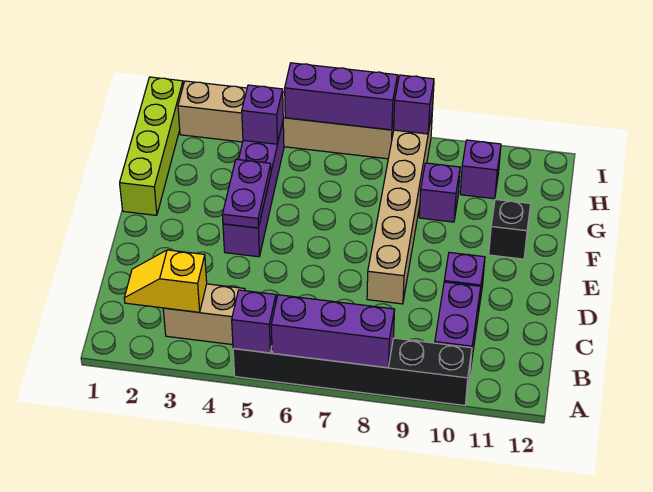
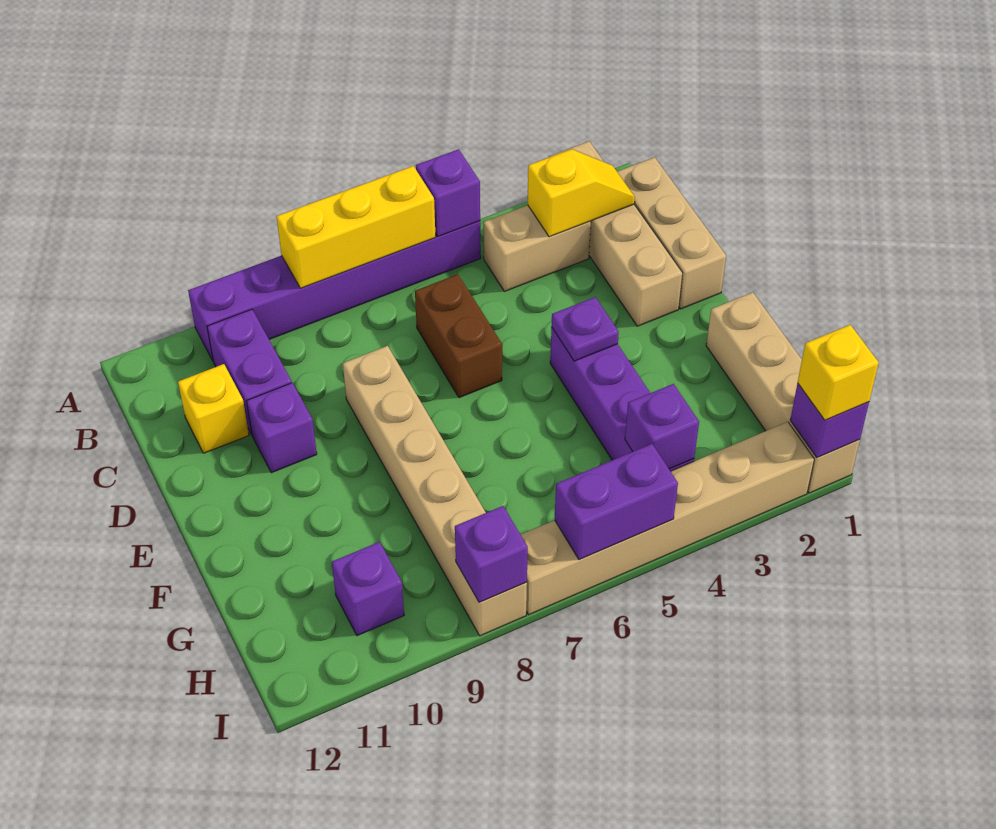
none -> tan brick A2:D2 level 1
black brick A5:A10 level 1 -> purple brick A5:A10 level 1
purple brick A6:A8 level 2 -> yellow brick A6:A8 level 2
none -> tan brick B1:D1 level 1
none -> brown brick C6:D6 level 1
none -> yellow brick C11 level 1
purple plate E4:F4 level 2 -> purple plate E4 level 2
lime brick F1:I1 level 1 -> tan brick F1:I1 level 1
black brick F11 level 1 -> none
purple brick G9 level 1 -> purple brick I1 level 2
none -> yellow brick I1 level 3
purple brick I5:I7 level 2 -> purple brick I5:I6 level 2

